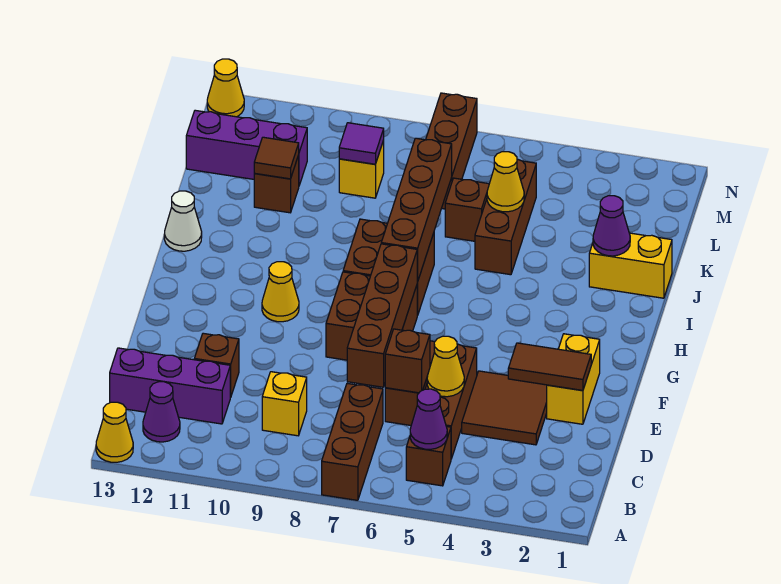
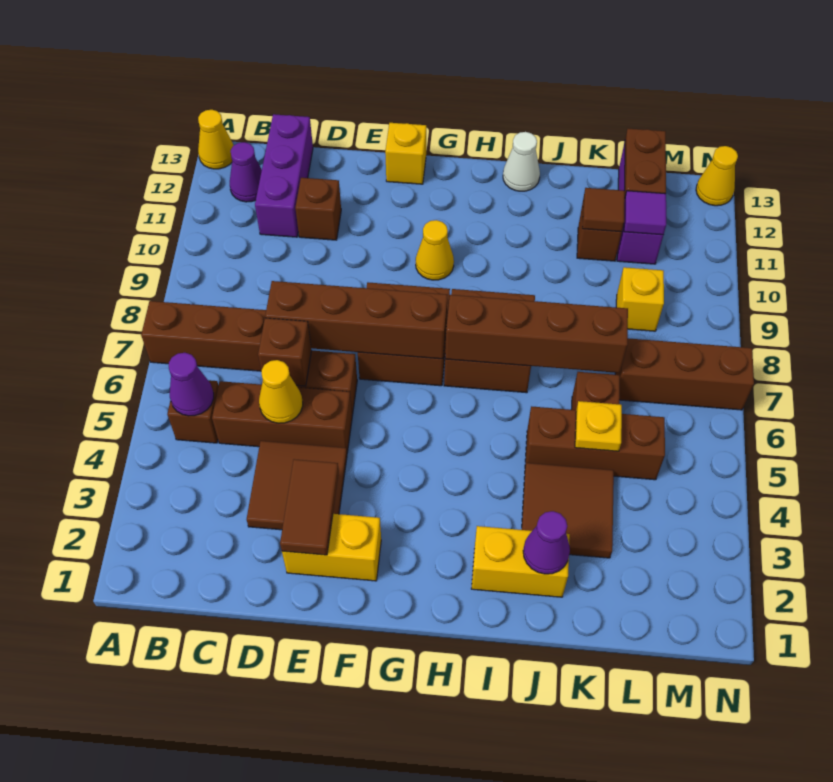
yellow brick C9 level 1 -> yellow brick F13 level 1
yellow brick J1:J2 level 1 -> yellow brick I2:J2 level 1
none -> brown tile J3:K4 level 1
yellow cone K5 level 2 -> yellow plate K5 level 2
purple tile L9 level 2 -> purple tile L11 level 2
none -> brown plate L12:L13 level 2

